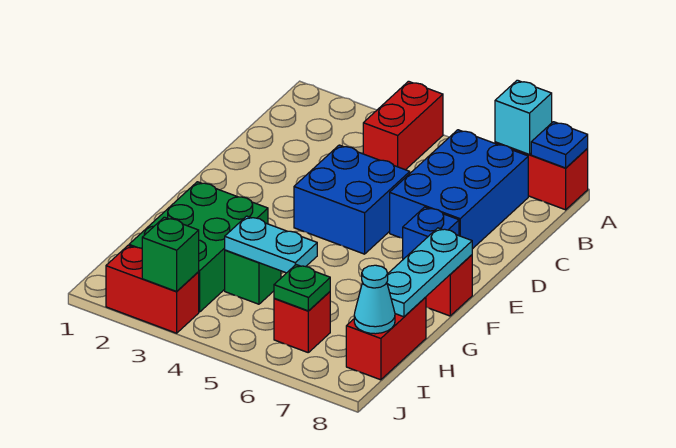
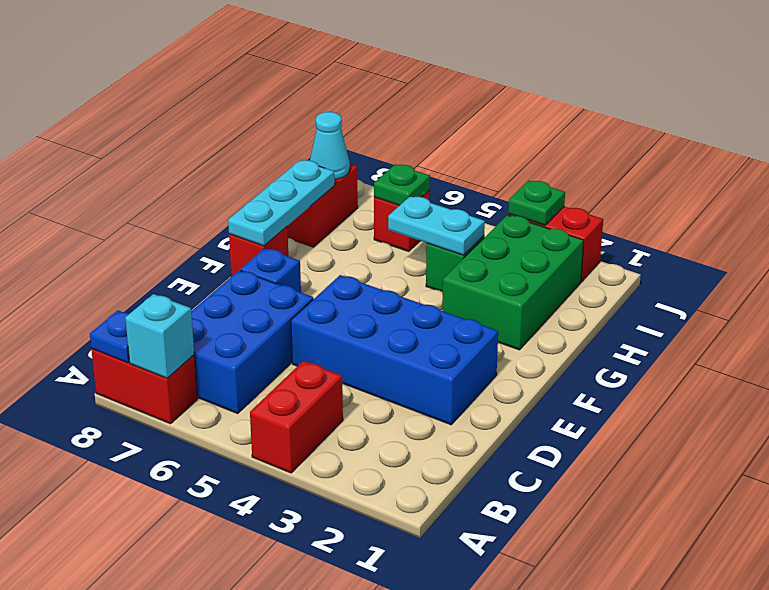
blue brick D4:E5 level 1 -> blue brick D2:E5 level 1
green brick J3 level 2 -> green plate J3 level 2

